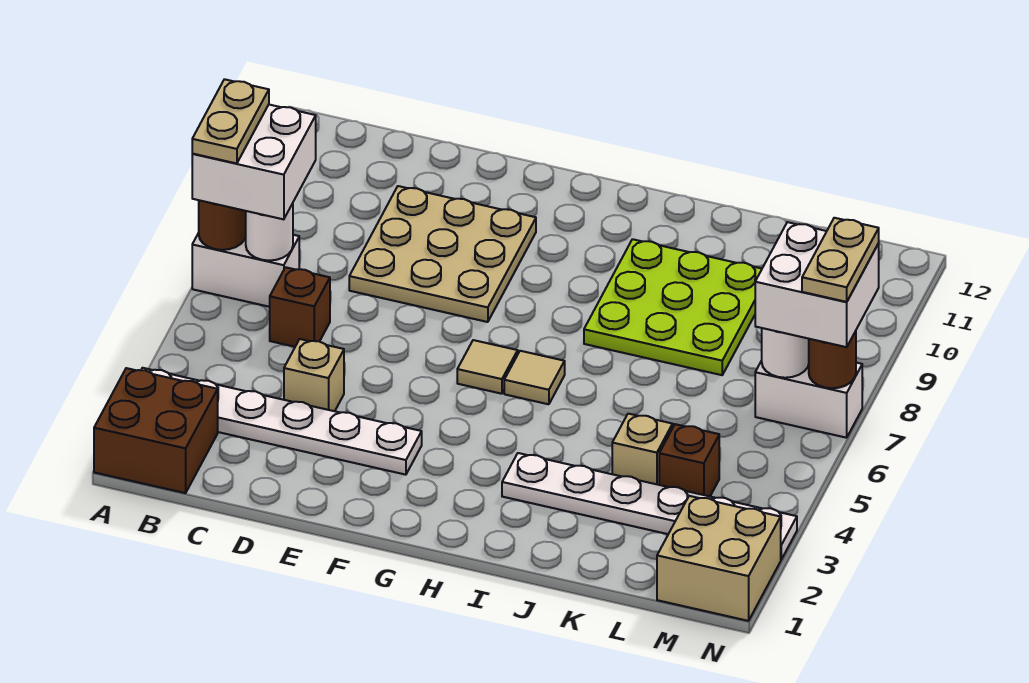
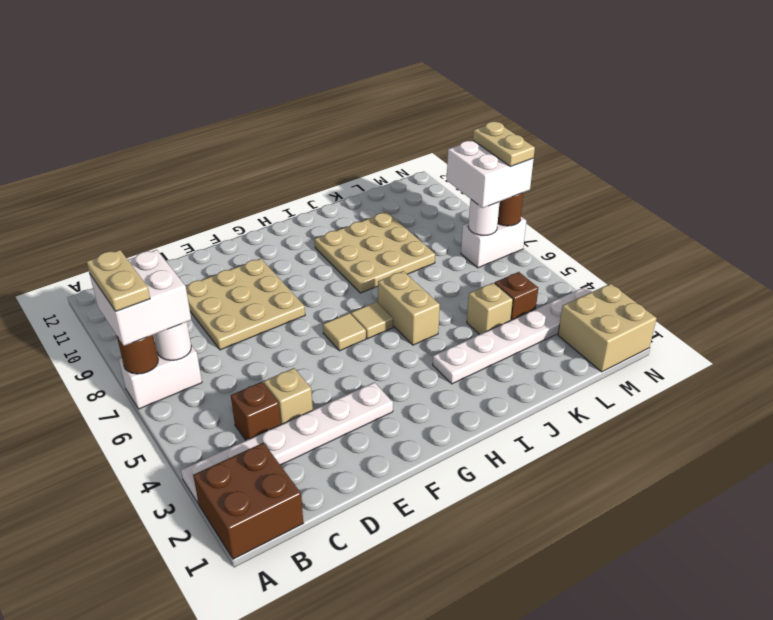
brown brick C6 level 1 -> brown brick C4 level 1
none -> tan brick I5:I6 level 1
lime plate I8:K10 level 1 -> tan plate I8:K10 level 1

